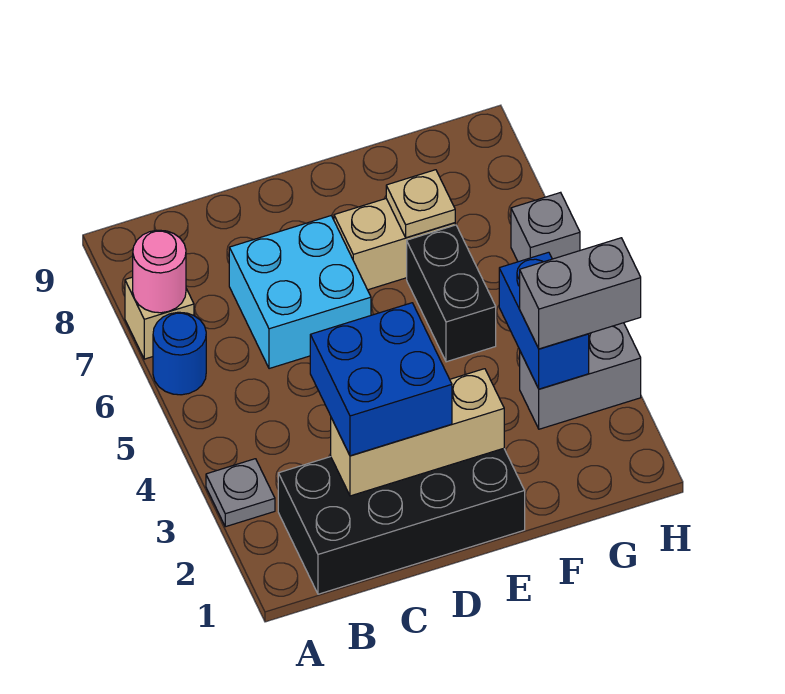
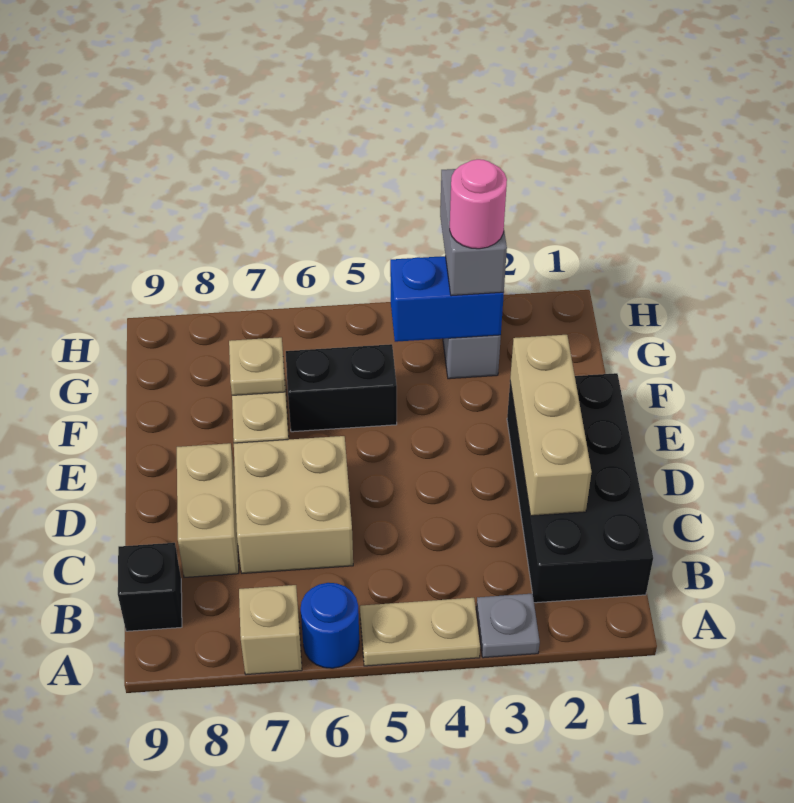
none -> tan plate A4:A5 level 1
pink round brick A7 level 2 -> pink round brick G3 level 4
none -> black brick B9 level 1
blue brick C2:D3 level 3 -> none
cyan brick C6:D7 level 1 -> tan brick C6:D7 level 1
none -> tan brick C8:D8 level 1
grey brick H6 level 1 -> none

